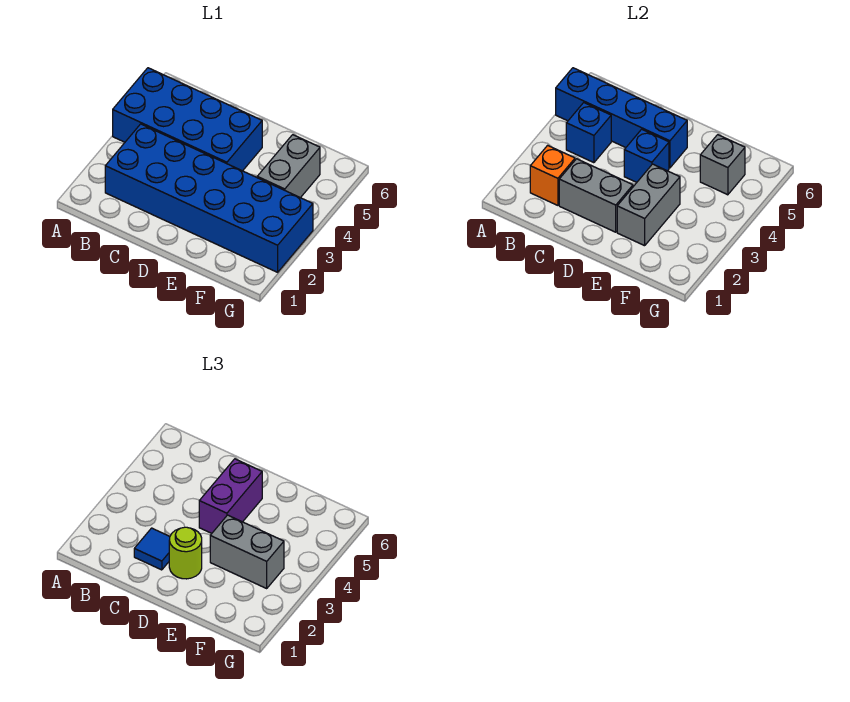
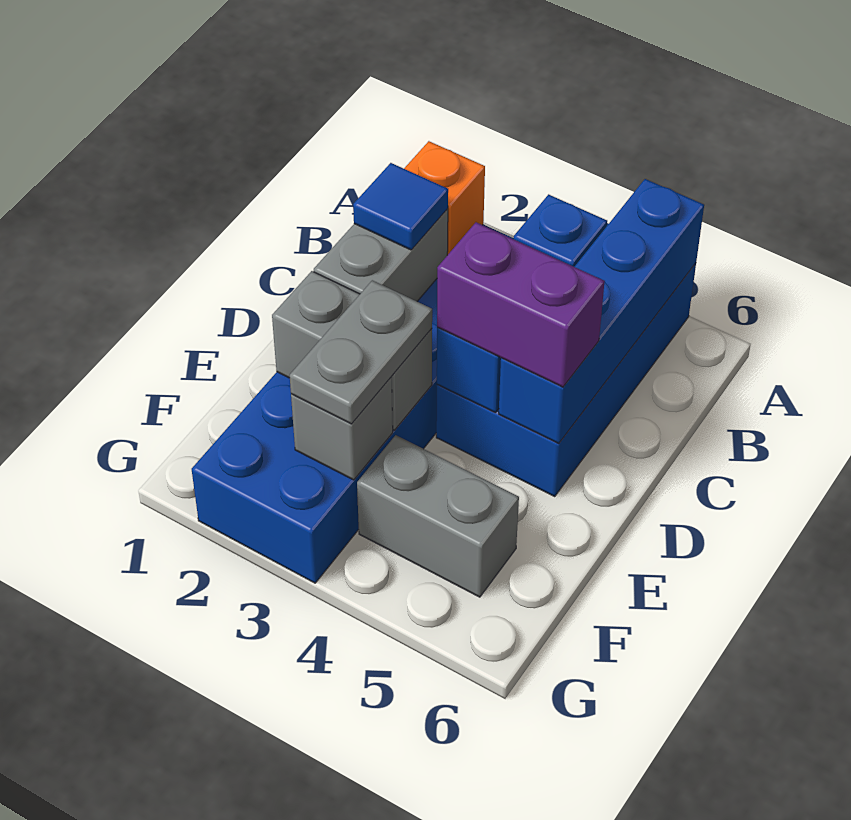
lime round brick D2 level 3 -> none
grey brick E3:F3 level 3 -> grey plate E3:F3 level 3
grey brick F5 level 2 -> grey brick F3 level 2

